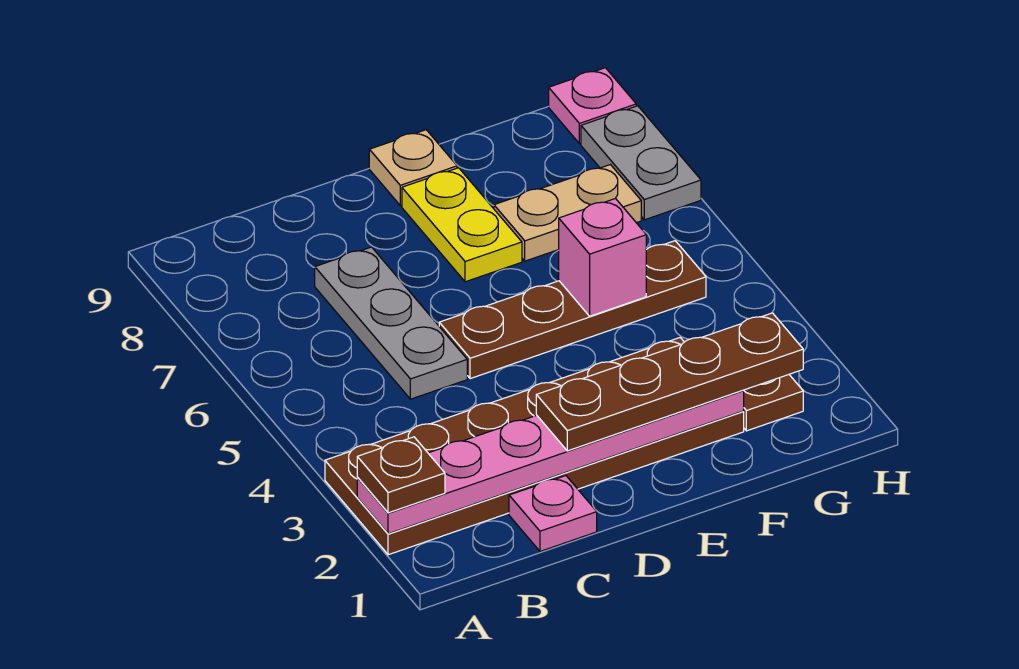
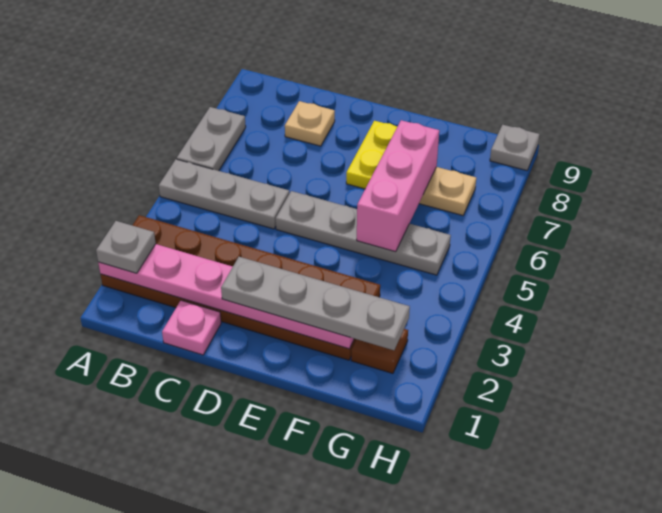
brown plate A2 level 3 -> grey plate A2 level 3
grey plate C5:C7 level 1 -> grey plate A5:C5 level 1
brown plate D2:G2 level 3 -> grey plate D2:G2 level 3
brown plate D5:G5 level 1 -> grey plate D5:G5 level 1
tan plate E9 level 1 -> tan plate C8 level 1
pink brick F5 level 2 -> pink brick F5:F7 level 2
grey plate H7:H8 level 1 -> grey plate A6:A7 level 1
pink plate H9 level 1 -> grey plate H9 level 1

